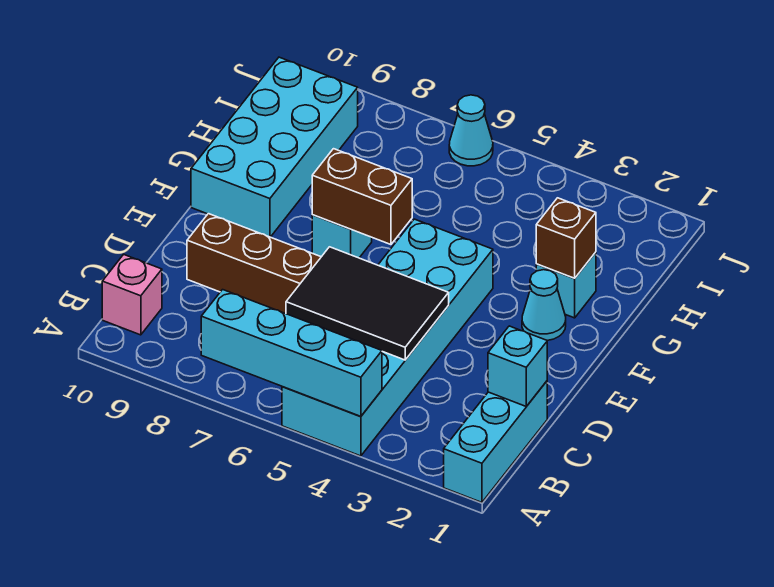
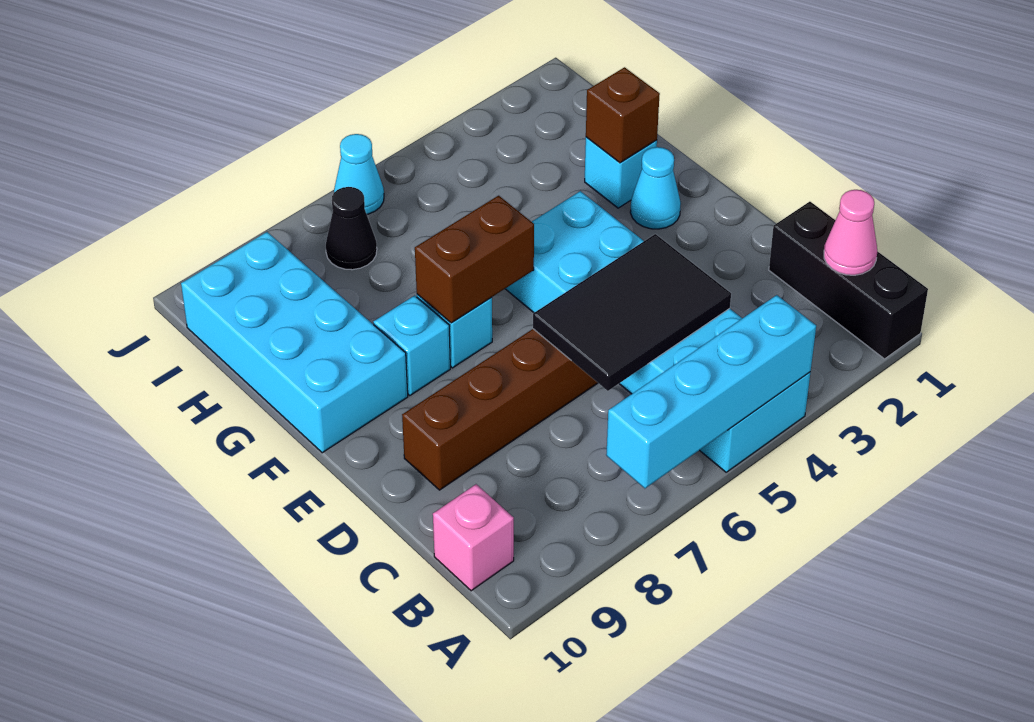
cyan brick A1:C1 level 1 -> black brick A1:C1 level 1
none -> pink cone B1 level 2
cyan brick C1 level 2 -> cyan brick F8 level 1
none -> black cone I7 level 1

